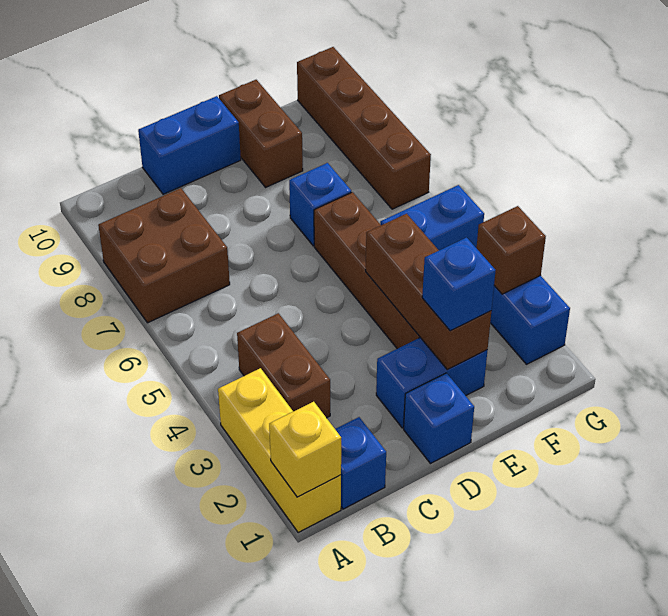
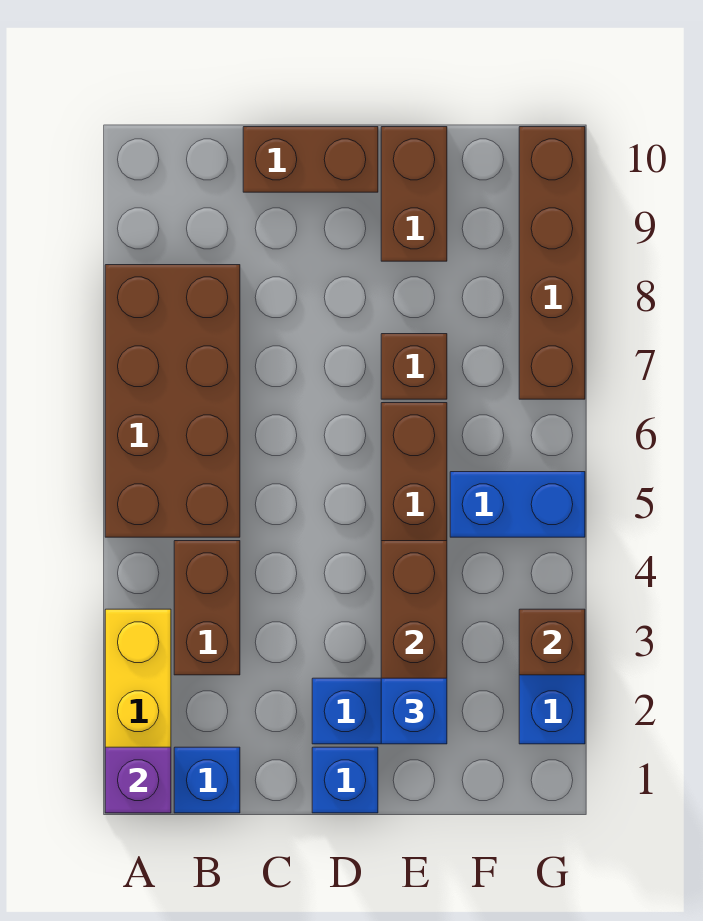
yellow brick A1 level 2 -> purple brick A1 level 2
brown brick A7:B8 level 1 -> brown brick A5:B8 level 1
blue brick C10:D10 level 1 -> brown brick C10:D10 level 1
blue brick E7 level 1 -> brown brick E7 level 1

